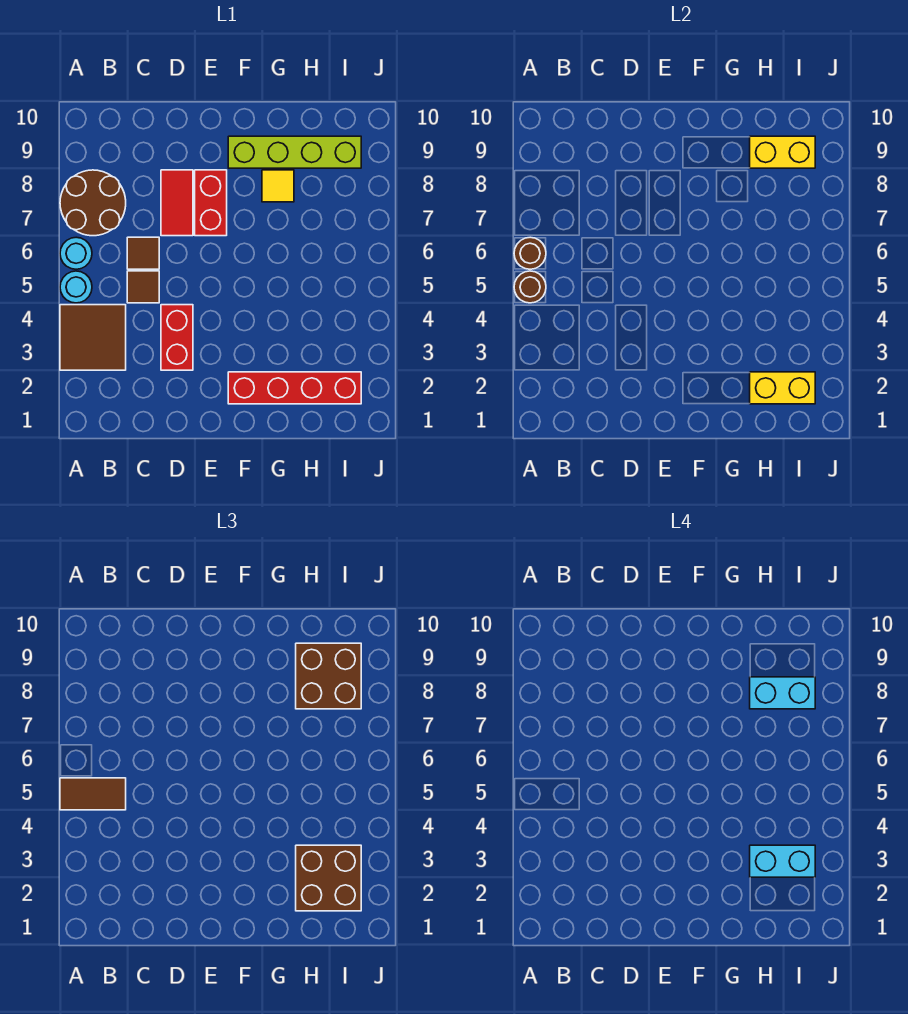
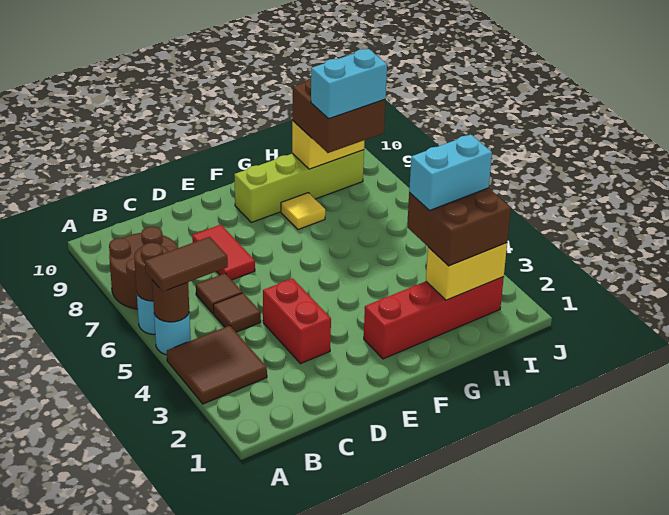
red brick E7:E8 level 1 -> none

